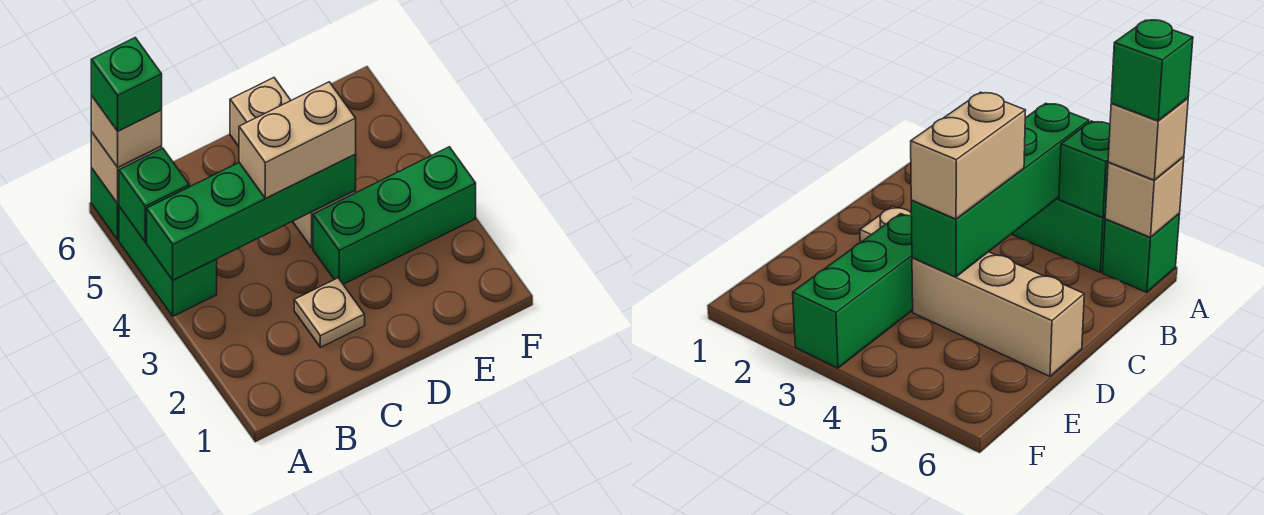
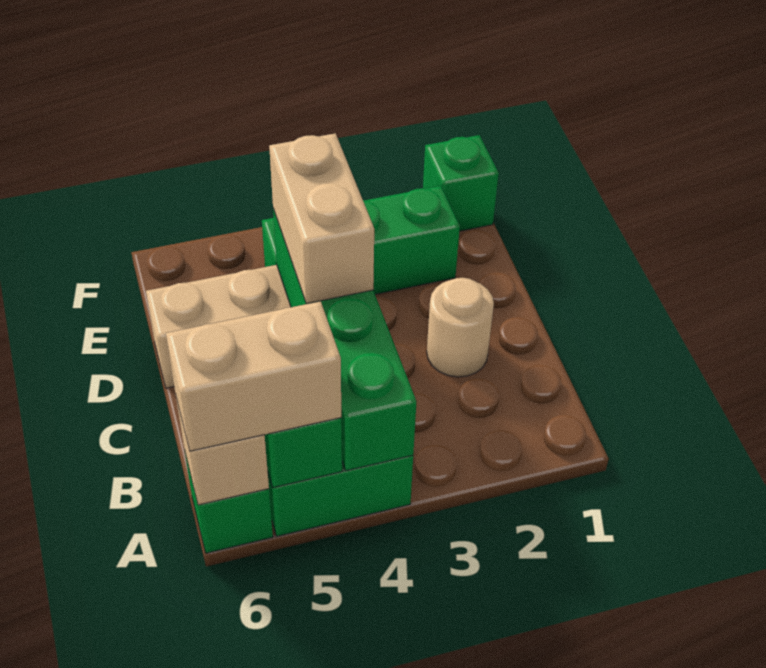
tan brick A6 level 3 -> tan brick A5:A6 level 3
green brick A6 level 4 -> green brick F1 level 1
tan plate C2 level 1 -> tan round brick C2 level 1
green brick D3:F3 level 1 -> green brick E2:E4 level 1

